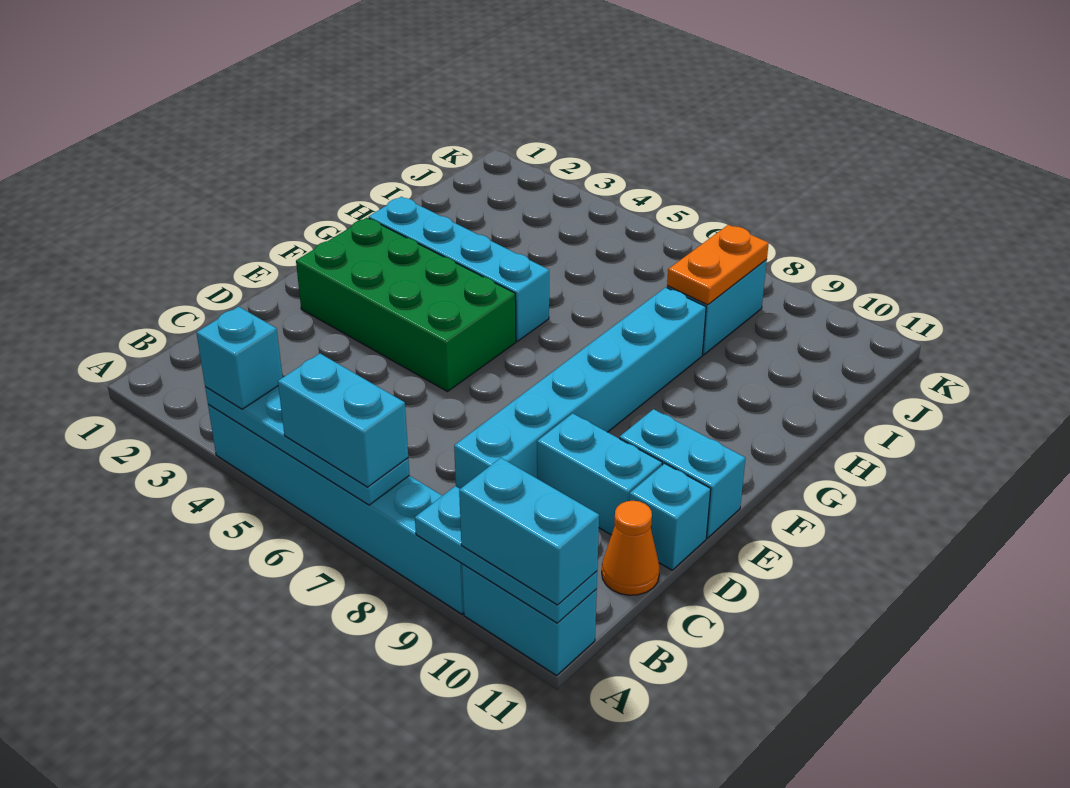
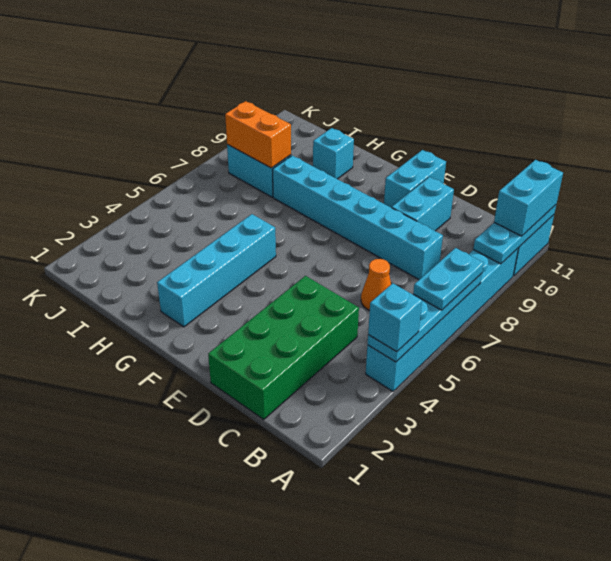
cyan brick A6:A7 level 3 -> cyan plate A6:A7 level 3
orange cone C11 level 1 -> orange cone C6 level 1
cyan brick D11 level 1 -> cyan brick H10 level 1
green brick E2:F5 level 1 -> green brick C1:D4 level 1
orange plate I8:J8 level 2 -> orange brick I8:J8 level 2

